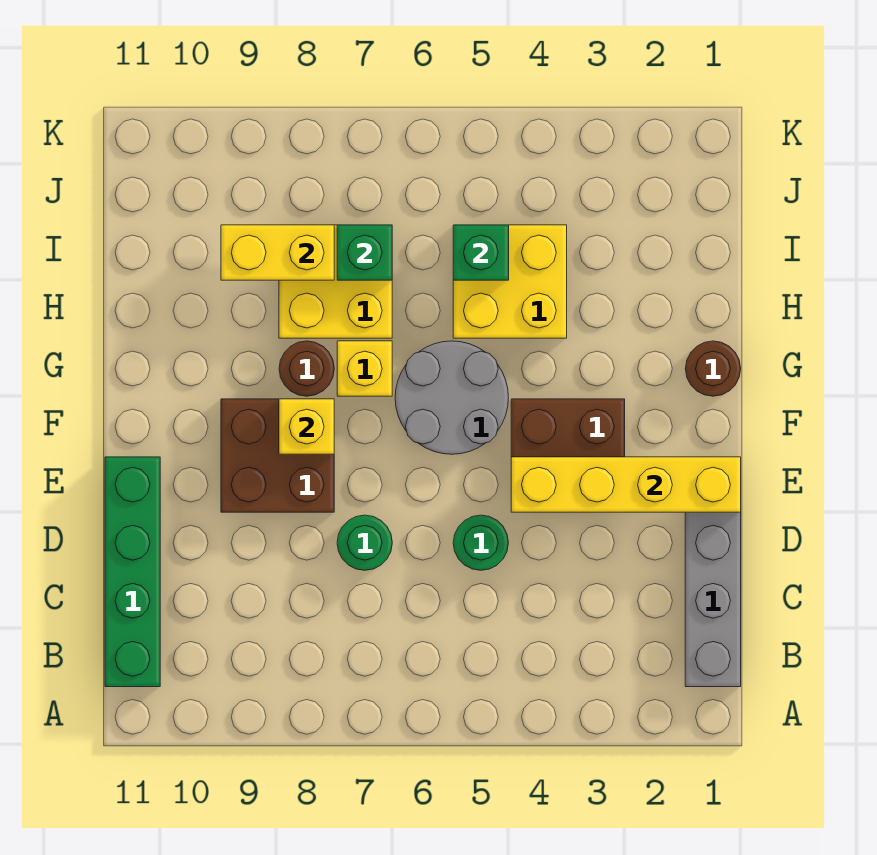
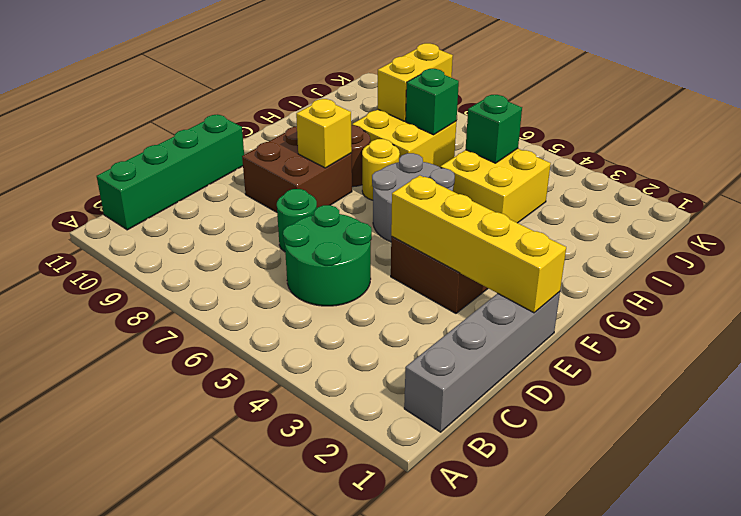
green round brick D5 level 1 -> green round brick C5:D6 level 1
brown round brick G1 level 1 -> none
yellow brick G7 level 1 -> yellow round brick G7 level 1
yellow brick I8:I9 level 2 -> yellow brick I8:J8 level 2

